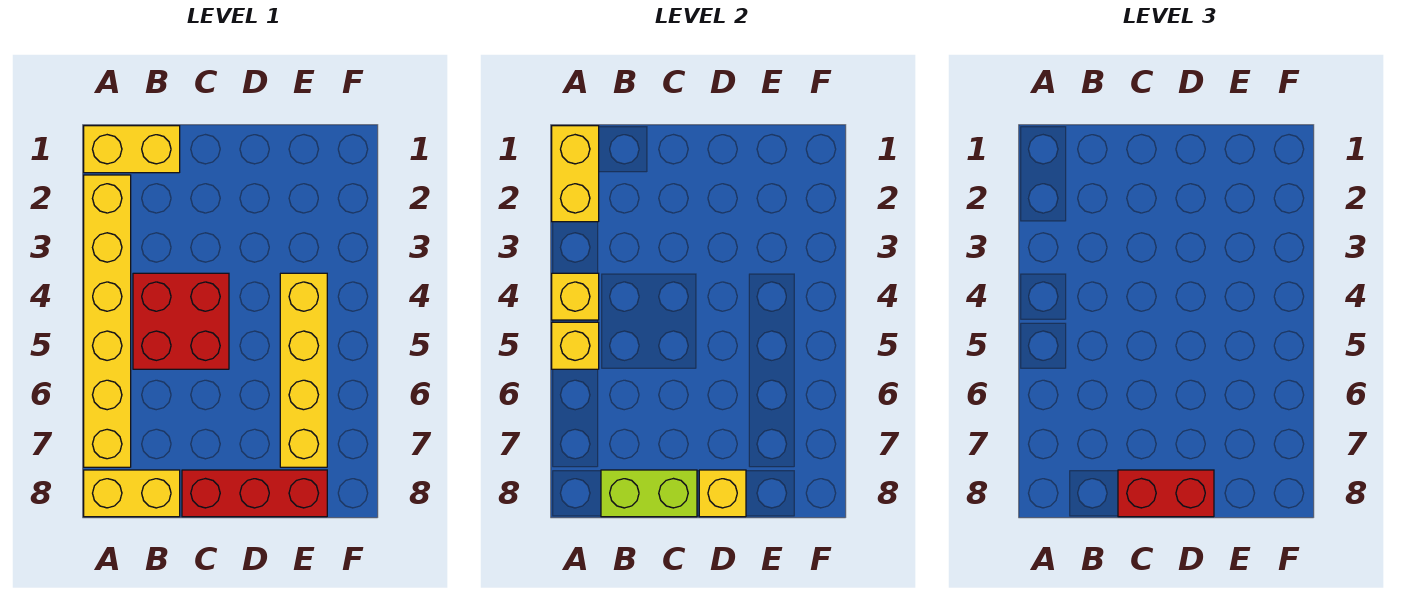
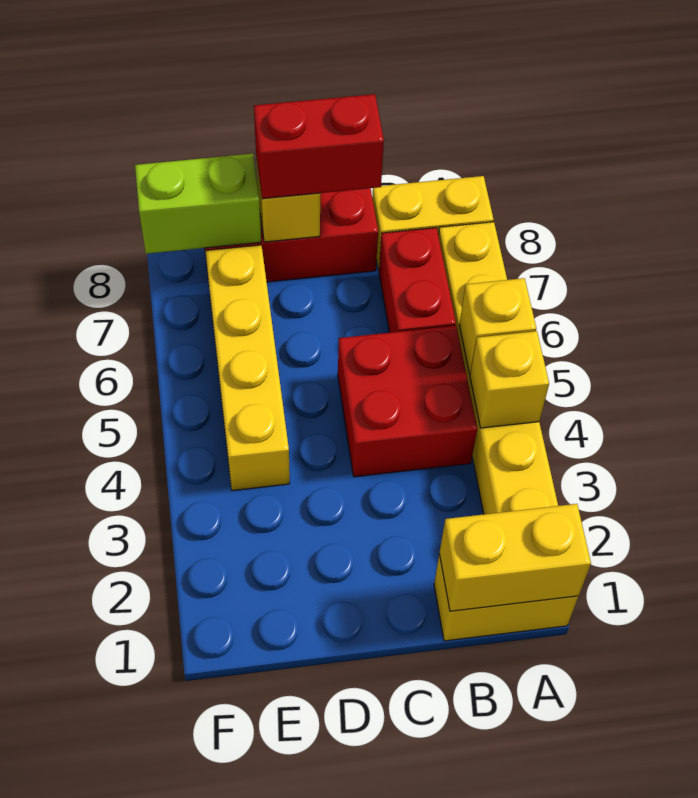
yellow brick A1:A2 level 2 -> yellow brick A1:B1 level 2
none -> red brick B6:B7 level 1
lime brick B8:C8 level 2 -> lime brick E8:F8 level 2

